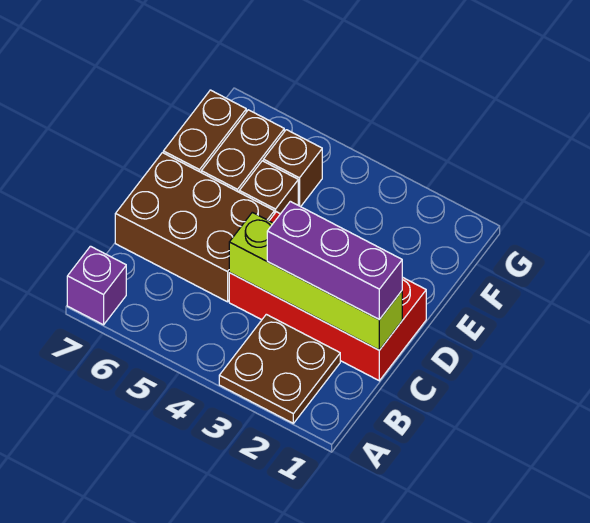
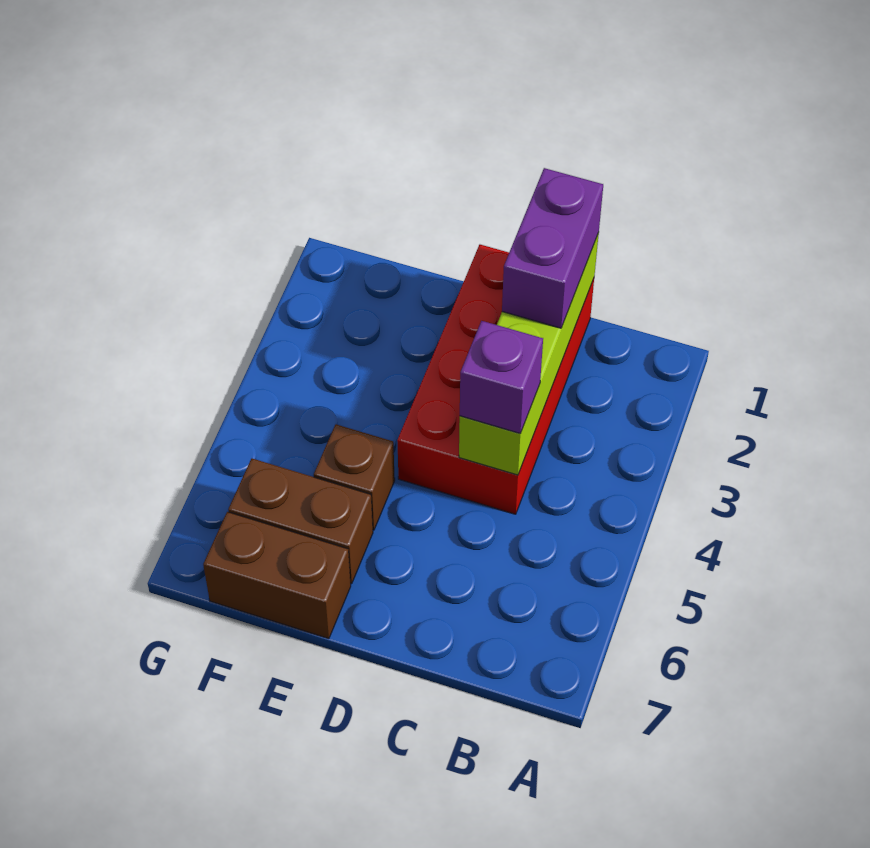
brown plate A2:B3 level 1 -> none
purple brick A7 level 1 -> purple brick C4 level 3
purple brick C1:C3 level 3 -> purple brick C1:C2 level 3
brown brick C5:D7 level 1 -> none
brown brick F5 level 1 -> none

